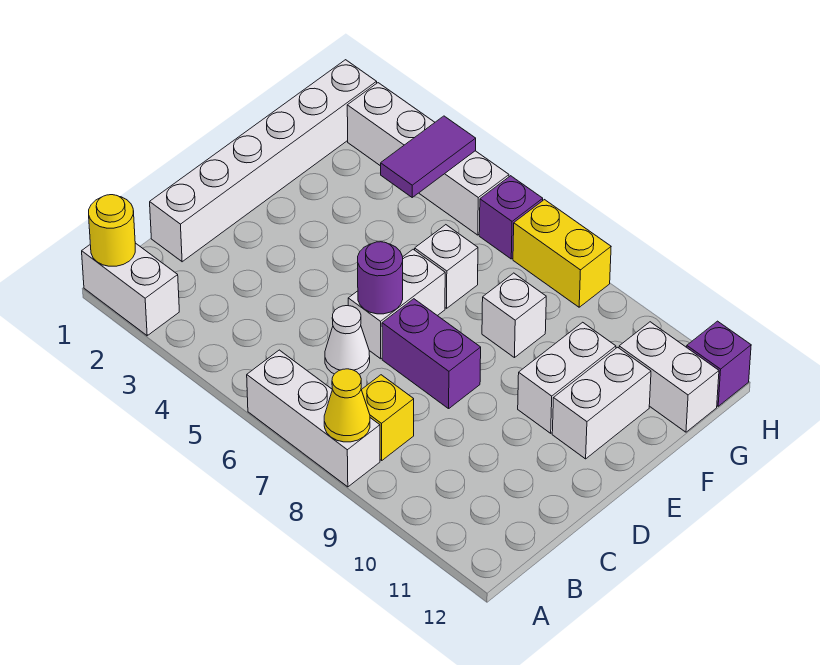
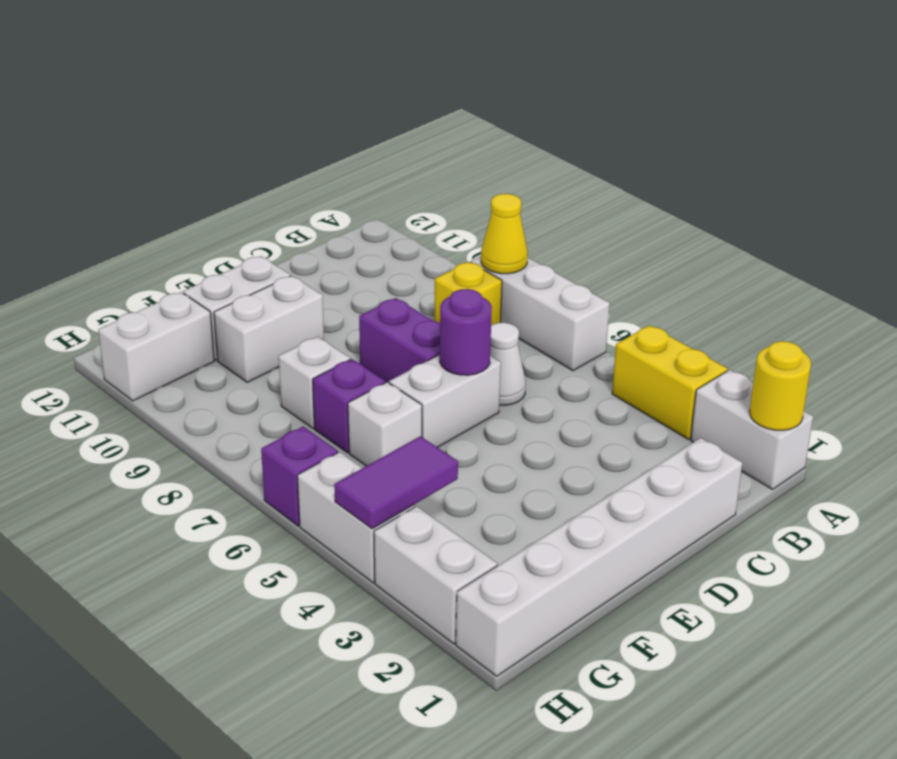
white brick G11:G12 level 1 -> white brick G11:H11 level 1
yellow brick H7:H8 level 1 -> yellow brick A3:A4 level 1
purple brick H12 level 1 -> purple brick F7 level 1

